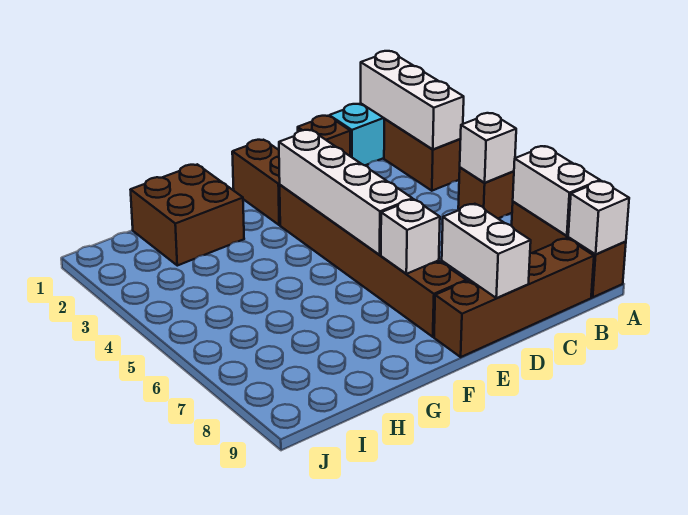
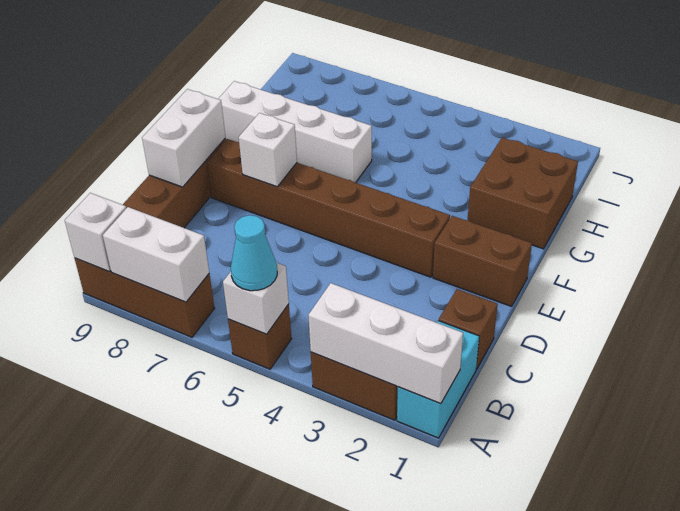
none -> cyan cone A5 level 3
white brick D8:D9 level 2 -> white brick D9:E9 level 2
white brick E3:E6 level 2 -> white brick G6:G9 level 1

